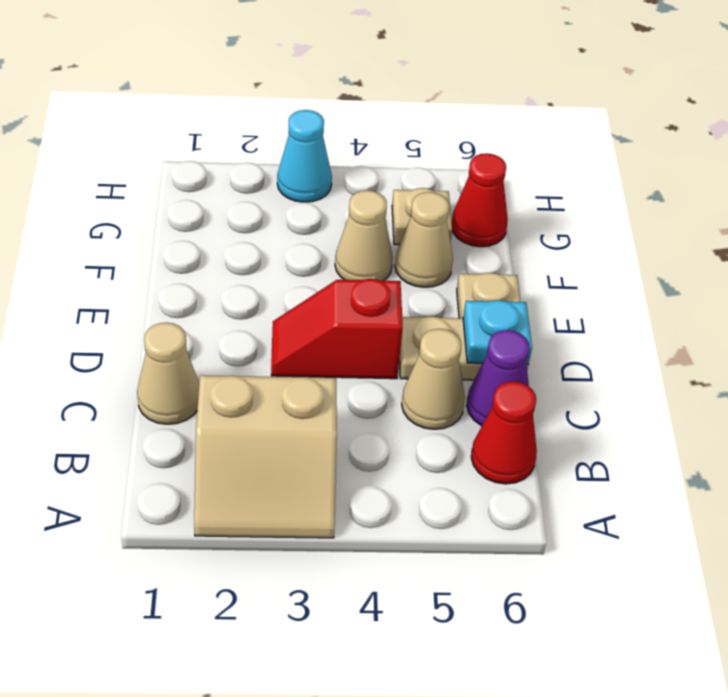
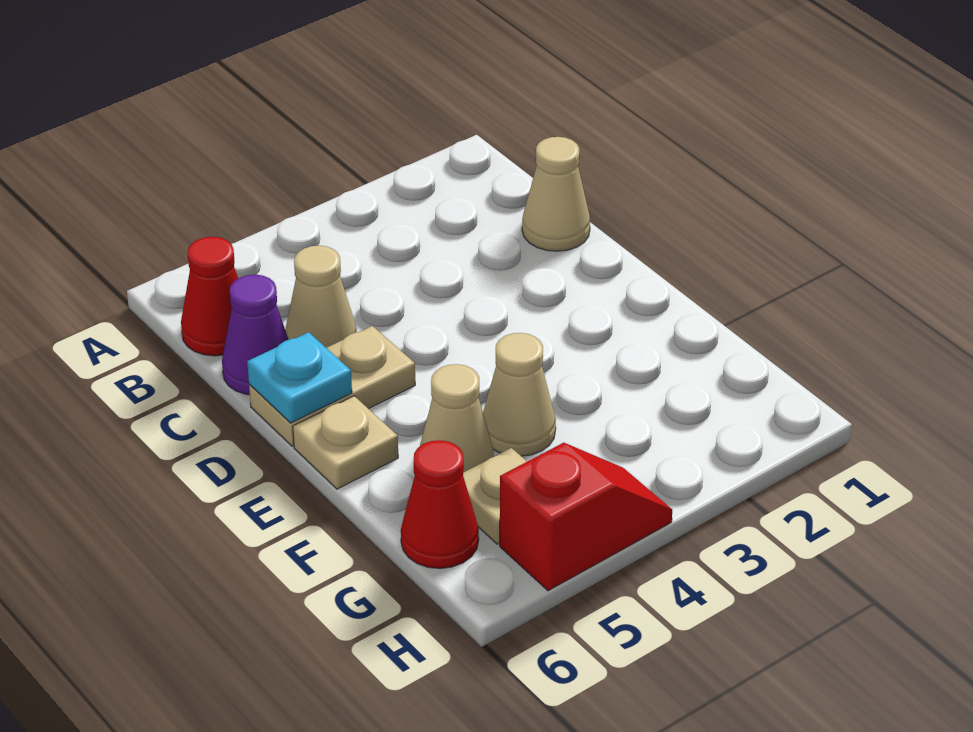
tan slope A2:B3 level 1 top B -> none
red slope D3:D4 level 1 top 4 -> red slope H4:H5 level 1 top 5
cyan cone H3 level 1 -> none

